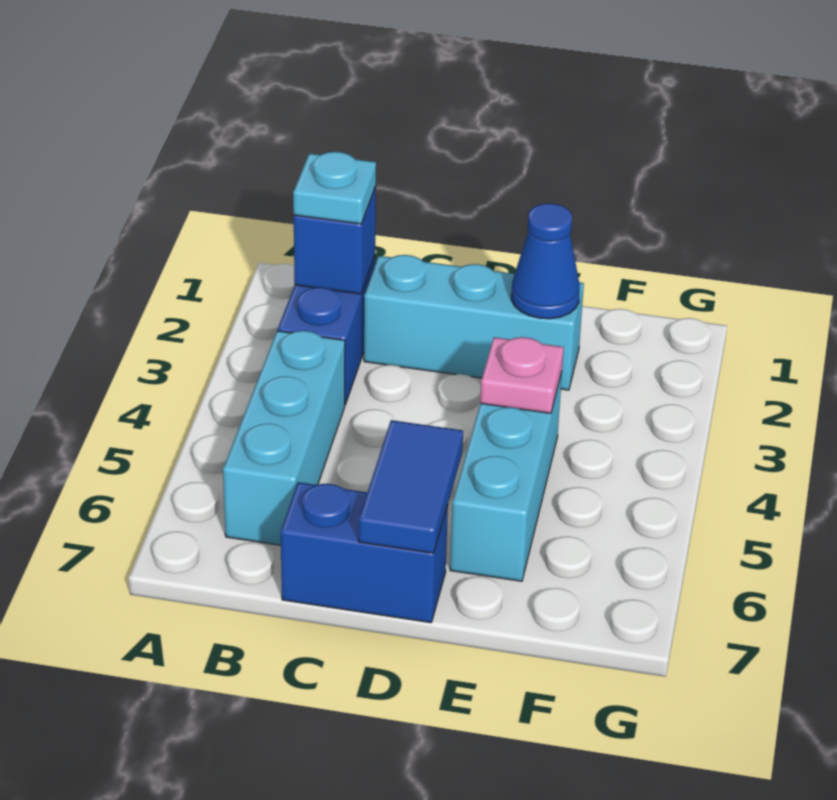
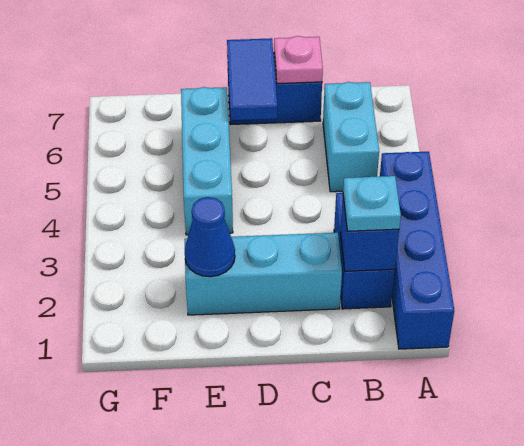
none -> blue brick A1:A4 level 1
cyan brick B4:B6 level 1 -> cyan brick B5:B6 level 1
pink plate E4 level 2 -> pink plate C7 level 2

